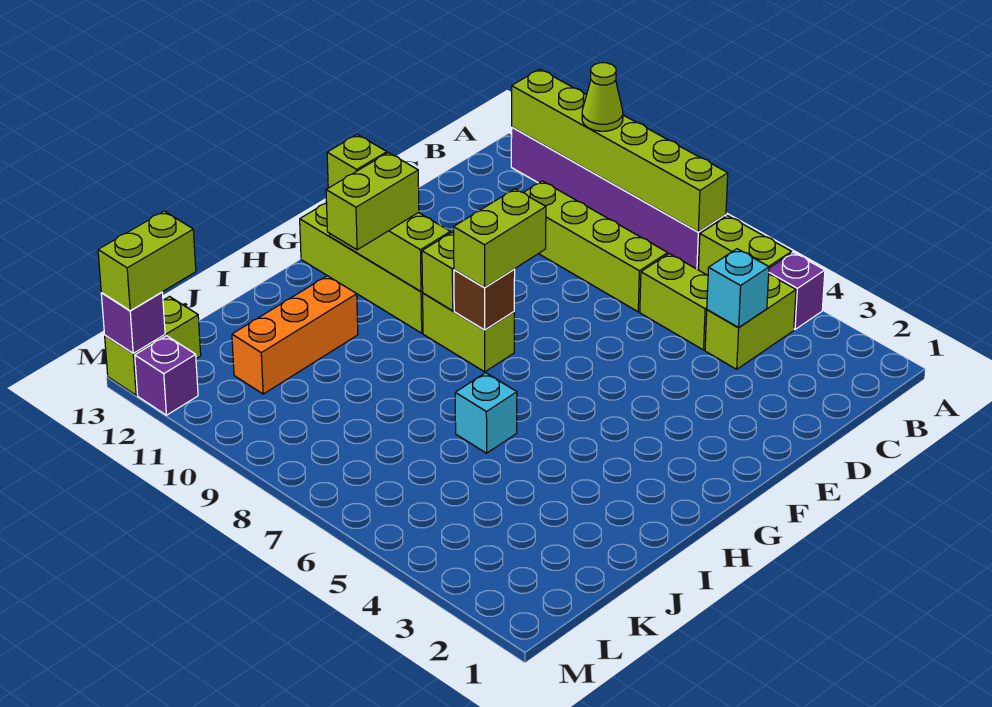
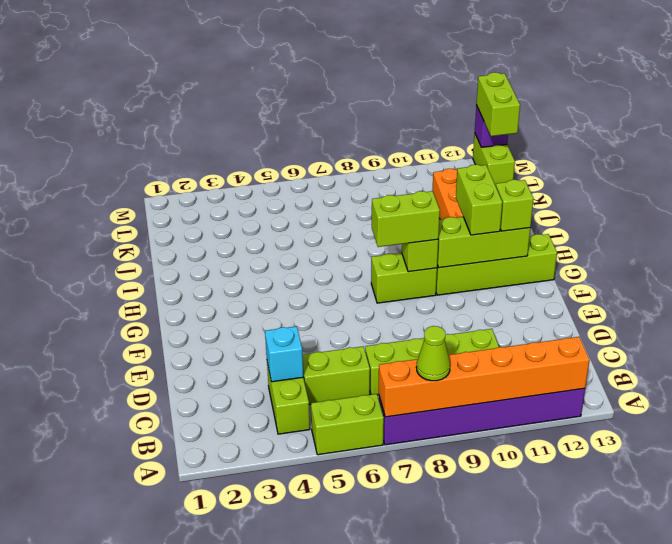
purple brick A4 level 1 -> none
lime brick A7:A12 level 2 -> orange brick A7:A12 level 2
lime cone A10 level 3 -> lime cone A8 level 3
lime brick F8:G8 level 3 -> lime brick G8:G9 level 3
brown brick G8 level 2 -> none
cyan brick I6 level 1 -> none
purple brick M12 level 1 -> none

